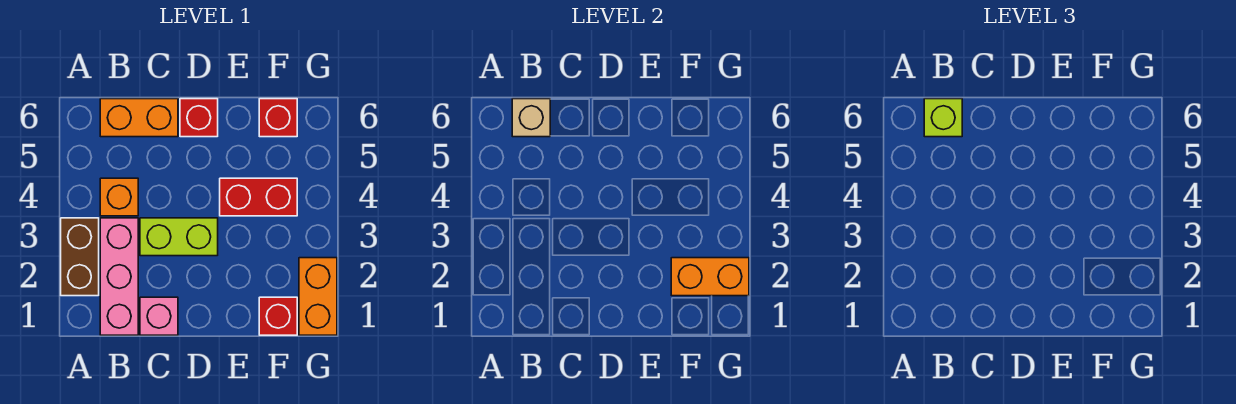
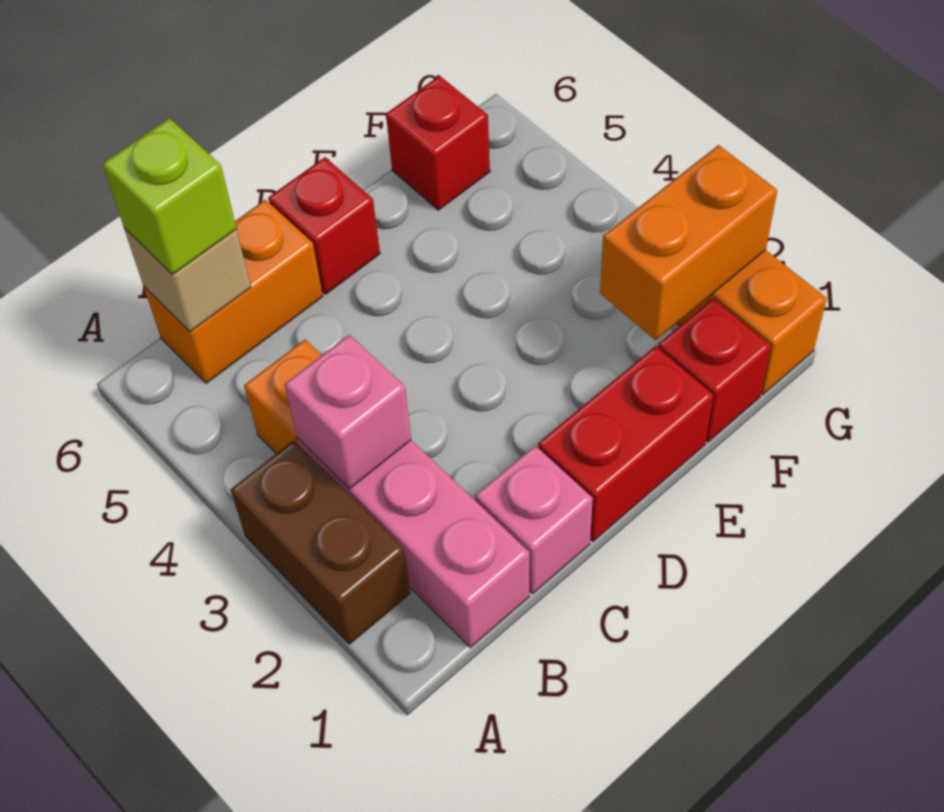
none -> pink brick B3 level 2
lime brick C3:D3 level 1 -> none
red brick E4:F4 level 1 -> red brick D1:E1 level 1

